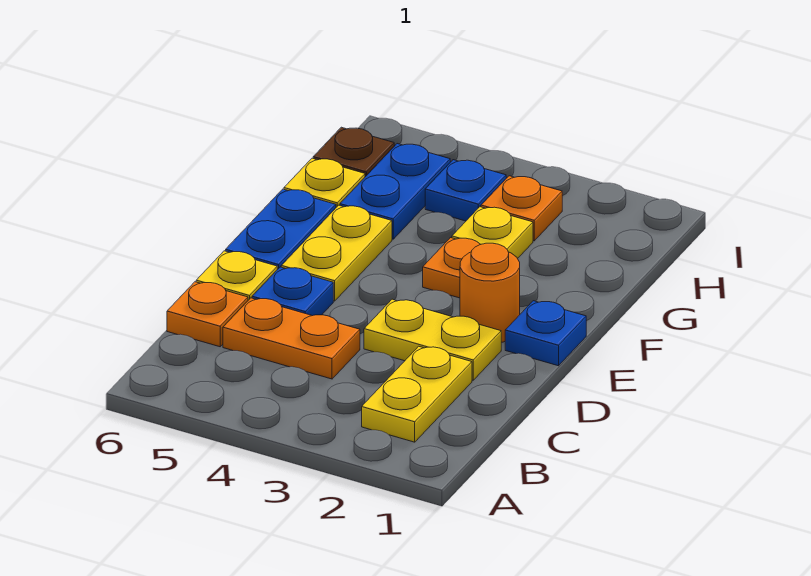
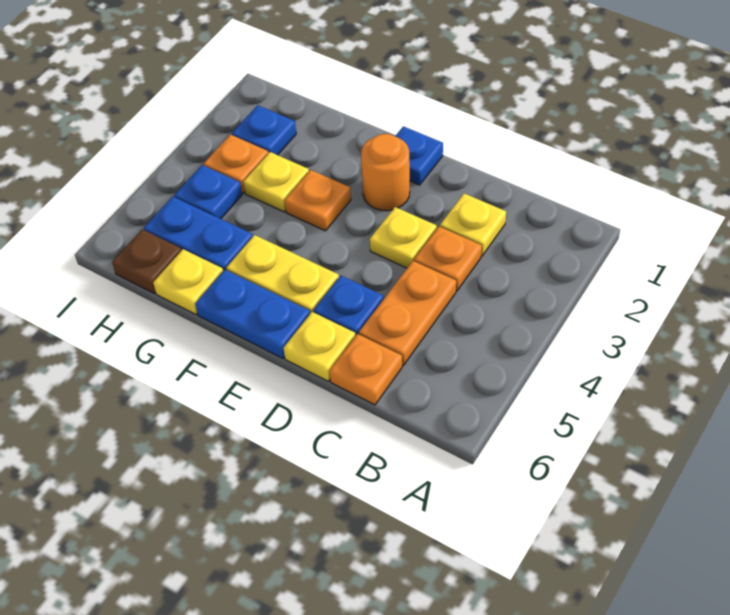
yellow plate B2:C2 level 1 -> yellow plate C2 level 1
none -> orange plate C3 level 1
yellow plate D2:D3 level 1 -> yellow plate D3 level 1
none -> blue plate H2 level 1

